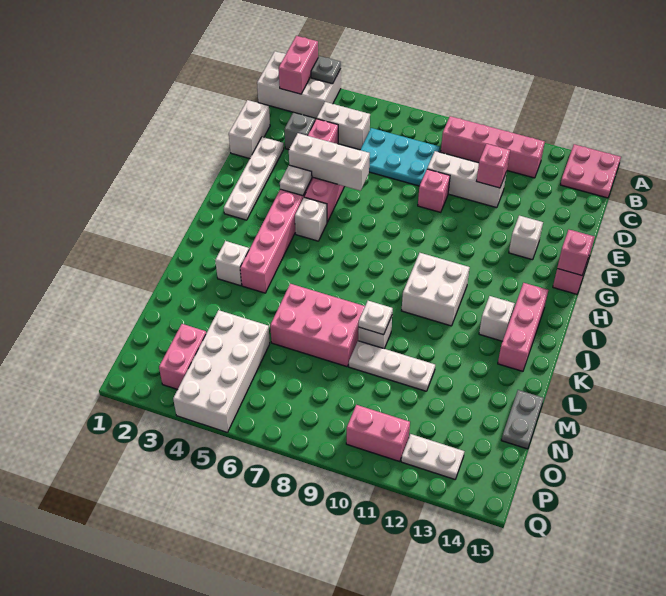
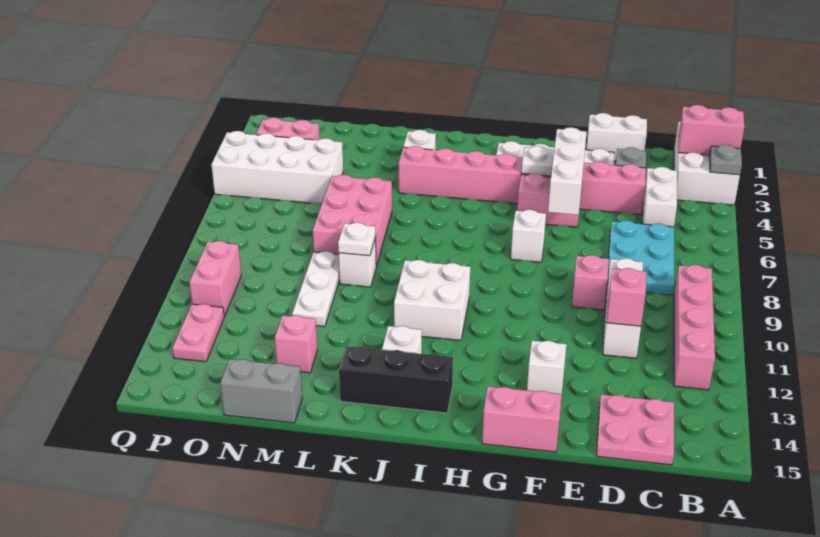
pink plate A14:B15 level 1 -> pink plate C14:D15 level 1
pink brick G15 level 2 -> pink brick M13 level 1
white brick H5 level 1 -> white brick G7 level 1
pink brick I14:K14 level 1 -> black brick I14:K14 level 1
grey plate M15:N15 level 1 -> grey brick M15:N15 level 1
white plate P12:P13 level 1 -> pink plate P12:P13 level 1

